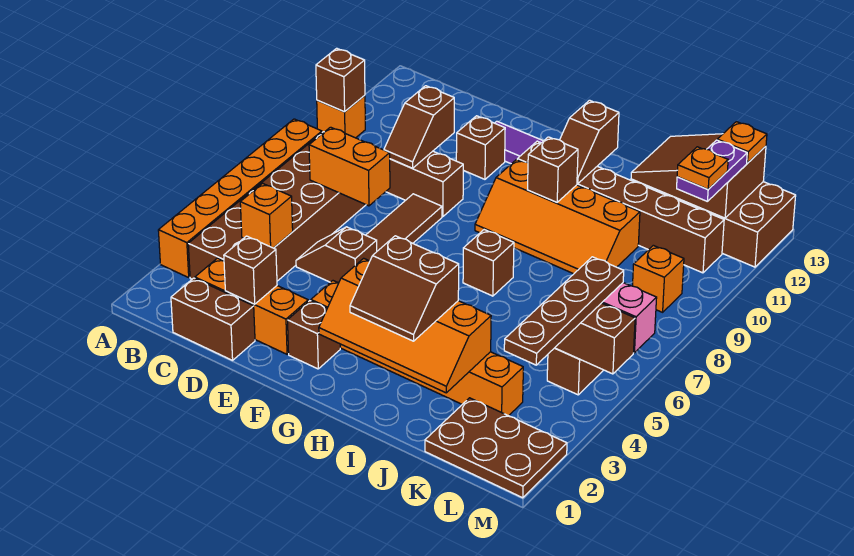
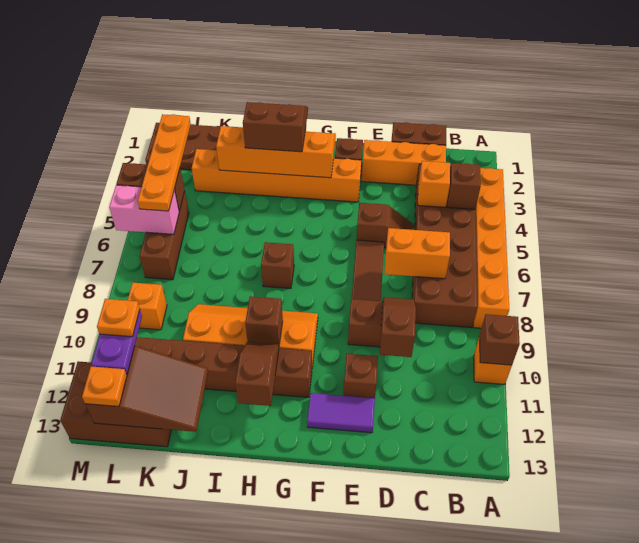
brown brick D2 level 2 -> brown brick B4 level 2
brown plate L3:L6 level 3 -> orange plate L3:L6 level 3

